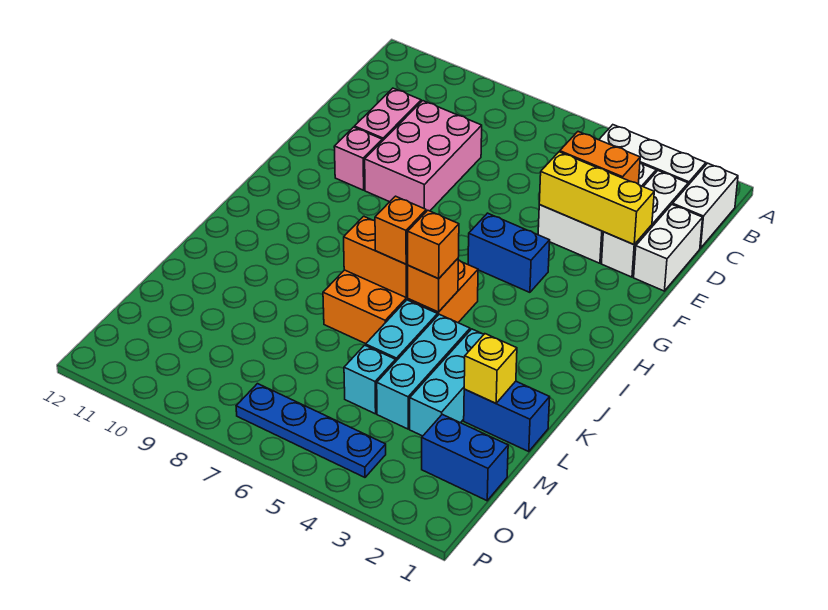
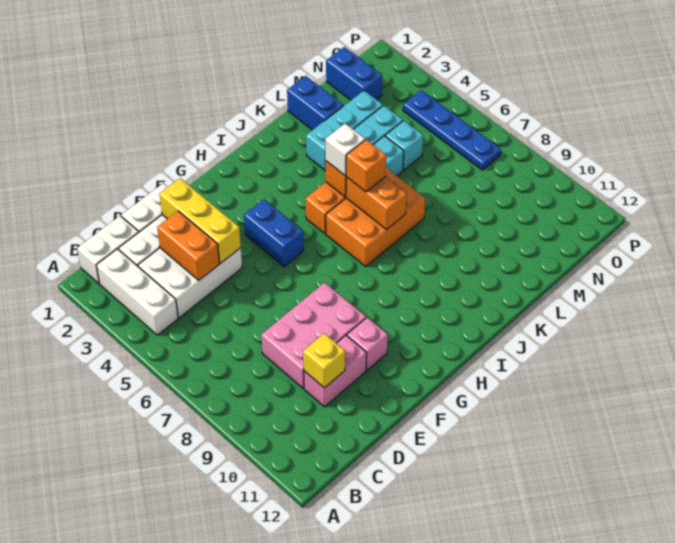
orange brick J5 level 3 -> white brick J5 level 3
yellow brick L2 level 2 -> yellow brick D10 level 2

